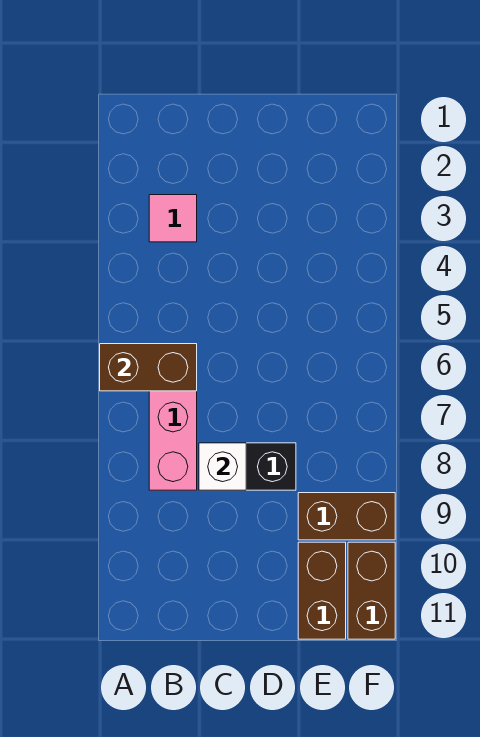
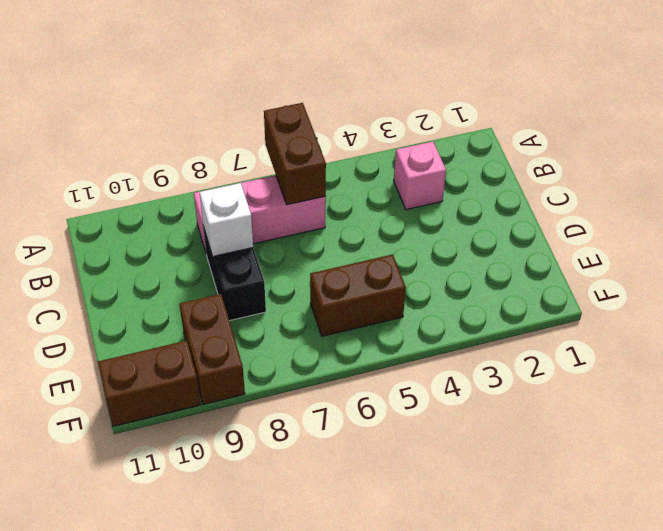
pink tile B3 level 1 -> pink brick B3 level 1
brown brick E10:E11 level 1 -> brown brick E5:E6 level 1

